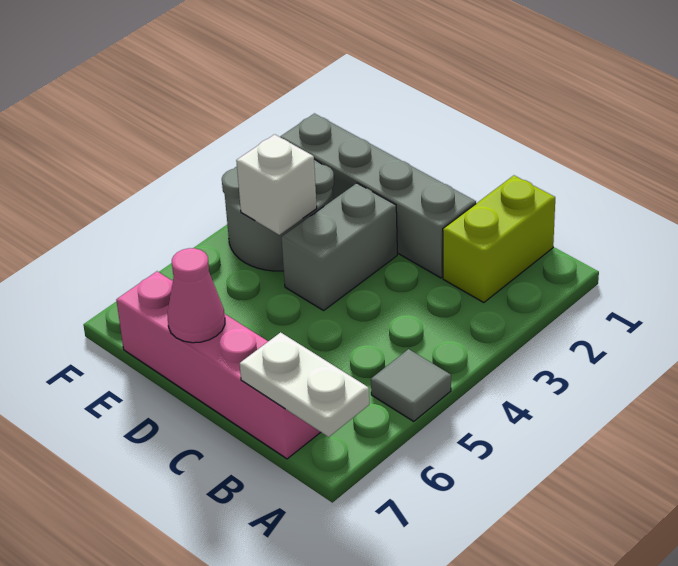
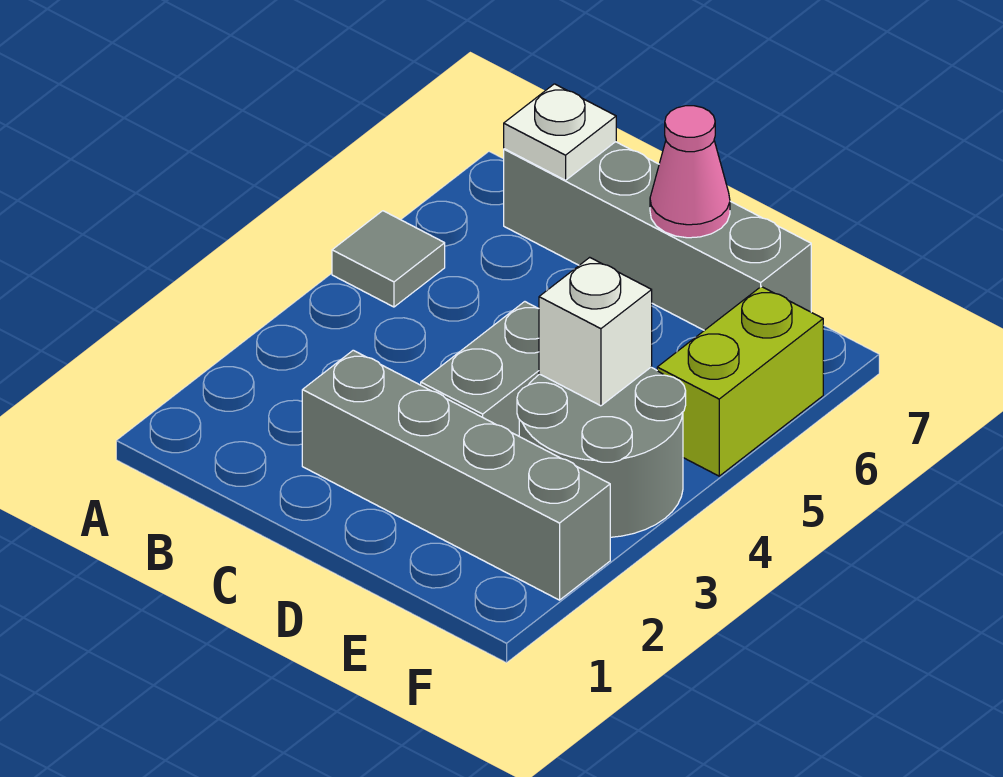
white plate A7:B7 level 2 -> white plate B7 level 2
lime brick B1:B2 level 1 -> lime brick F5:F6 level 1
pink brick B7:E7 level 1 -> grey brick B7:E7 level 1

